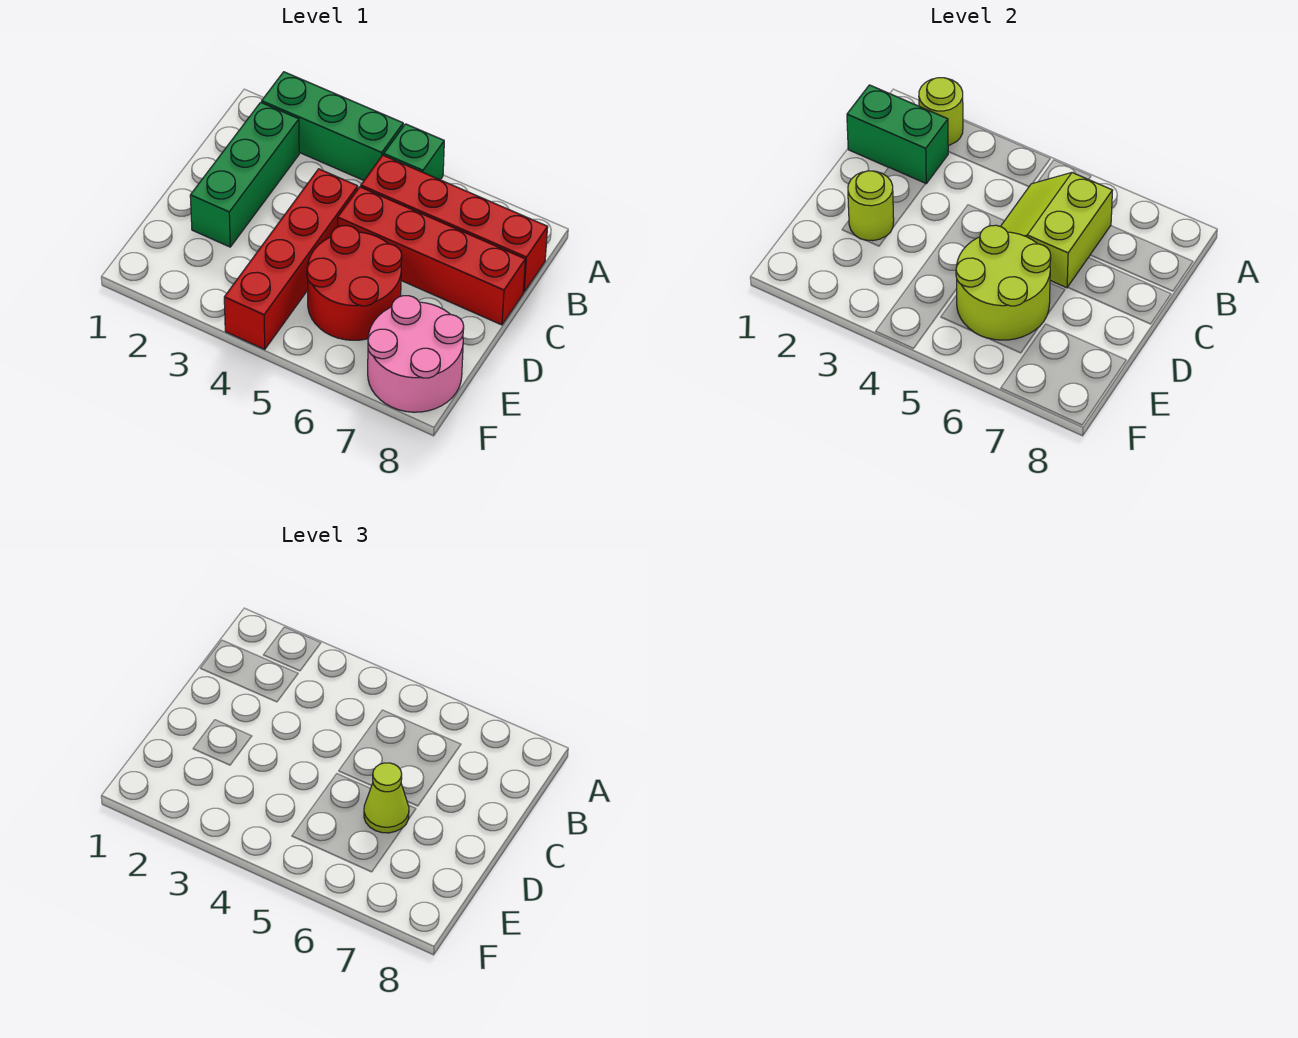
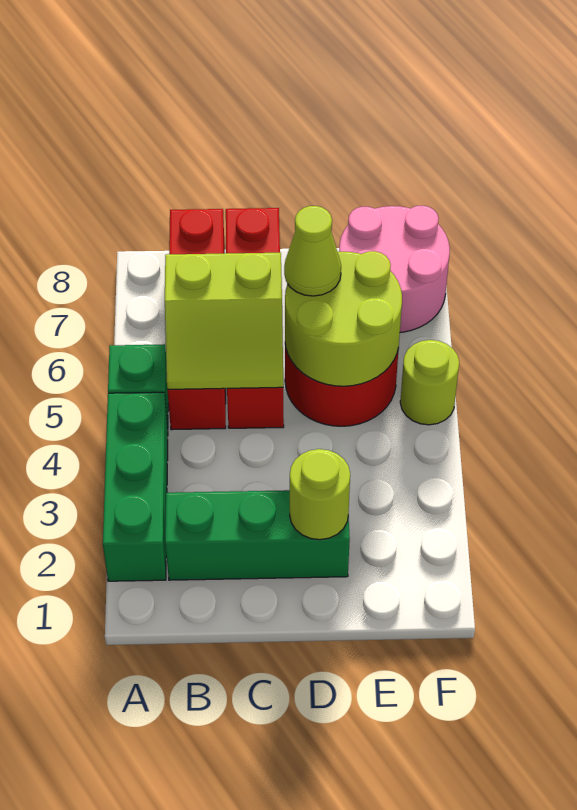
lime round brick A2 level 2 -> lime round brick F5 level 1
green brick B1:B2 level 2 -> none
red brick C4:F4 level 1 -> none

